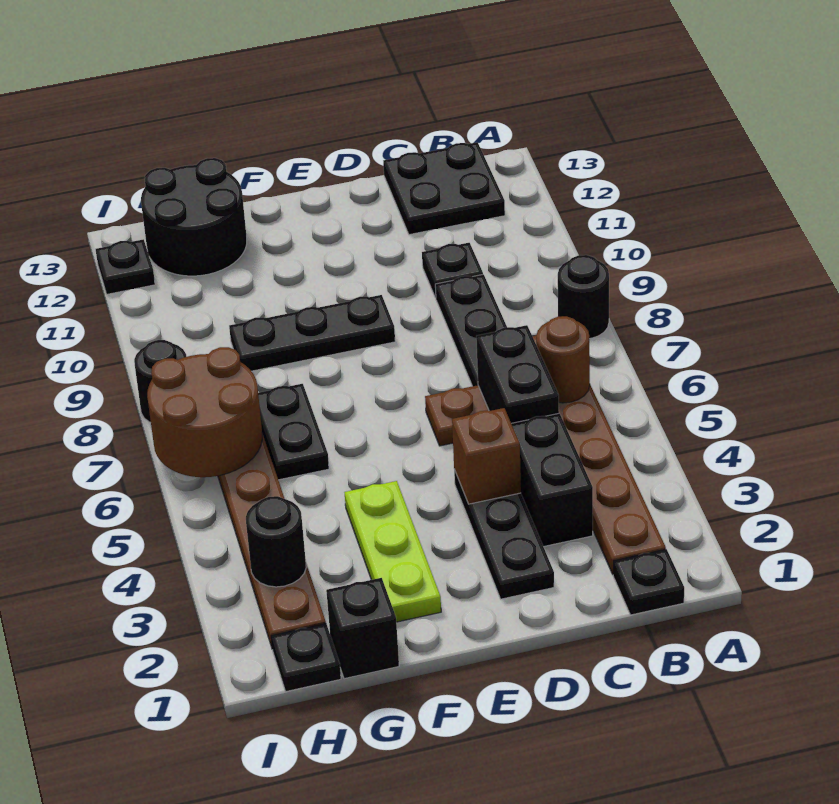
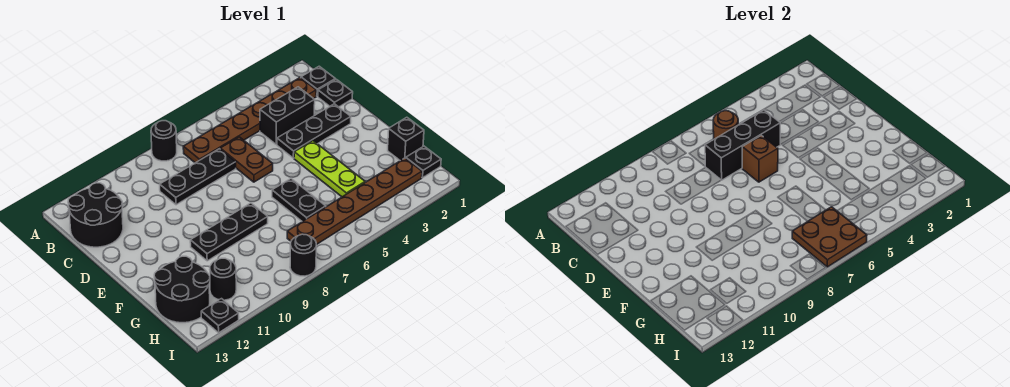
black plate B12:C13 level 1 -> black round brick B12:C13 level 1
black brick C5:C6 level 2 -> black brick C5:C7 level 2
black plate C10 level 1 -> black plate C1 level 1
brown brick D4 level 2 -> brown brick D6 level 2
black plate E9:G9 level 1 -> black plate F8:F10 level 1
lime plate F2:F4 level 1 -> lime plate E4:G4 level 1
black plate G6:G7 level 1 -> black plate F6:G6 level 1
black round brick H3 level 2 -> black round brick H11 level 1
brown round brick H6:I7 level 2 -> brown plate H6:I7 level 2

